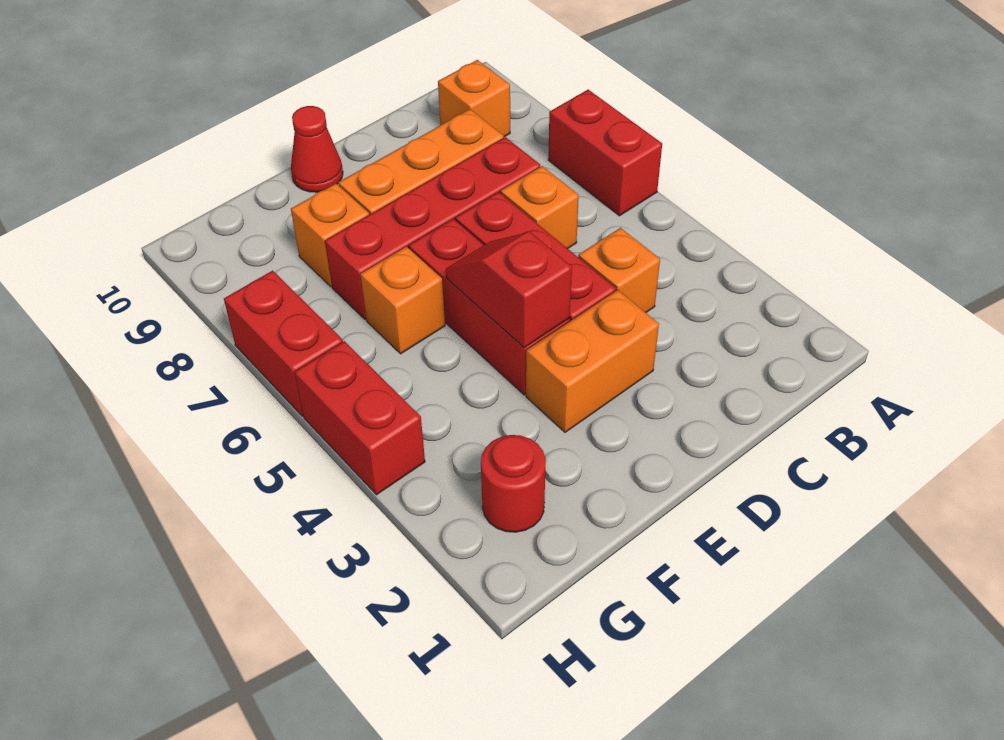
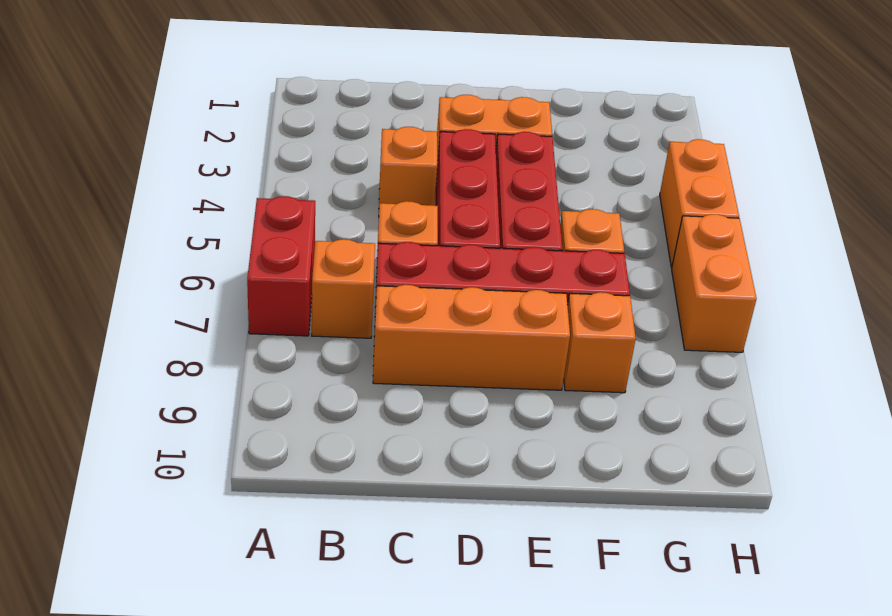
orange brick B9 level 1 -> orange brick B7 level 1
red slope E4:E5 level 2 top 4 -> none
red cone E10 level 1 -> none
red round brick G2 level 1 -> none
red brick H4:H5 level 1 -> orange brick H4:H5 level 1
red brick H6:H7 level 1 -> orange brick H6:H7 level 1

